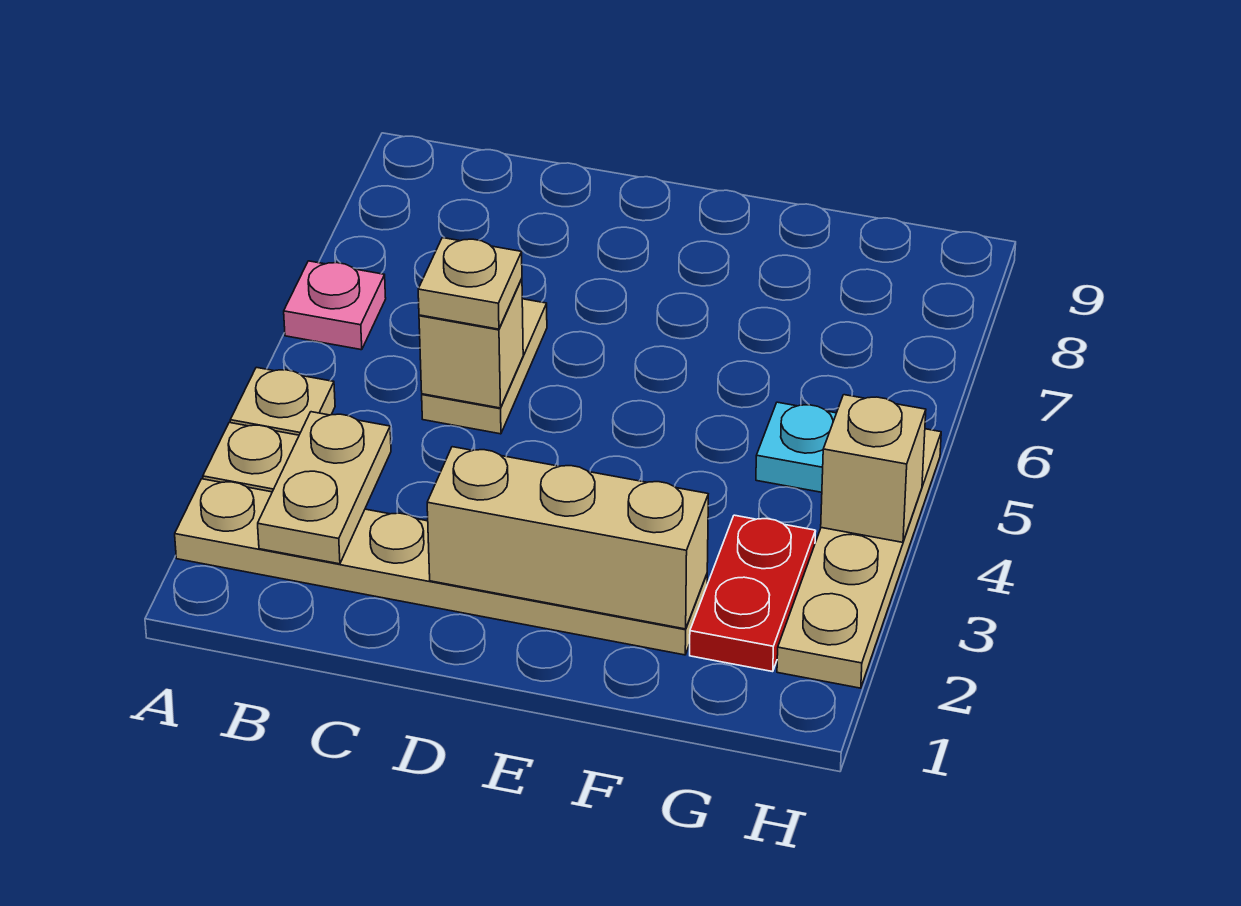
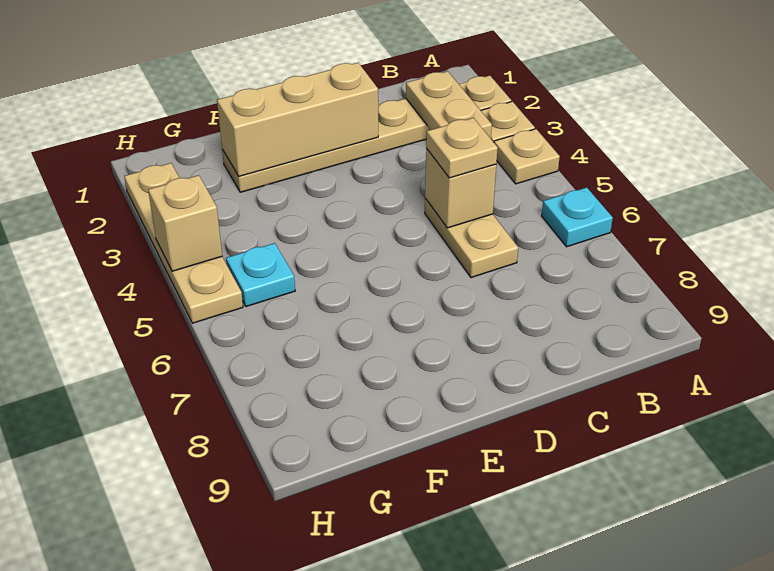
pink plate A6 level 1 -> cyan plate A6 level 1
red plate G2:G3 level 1 -> none

